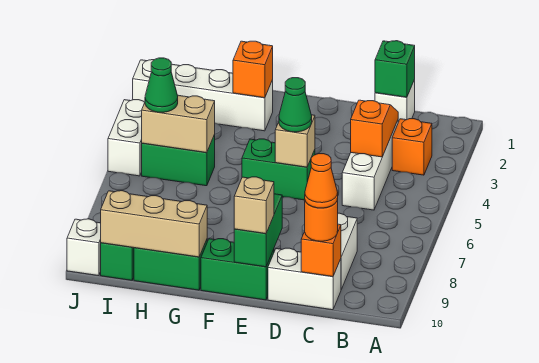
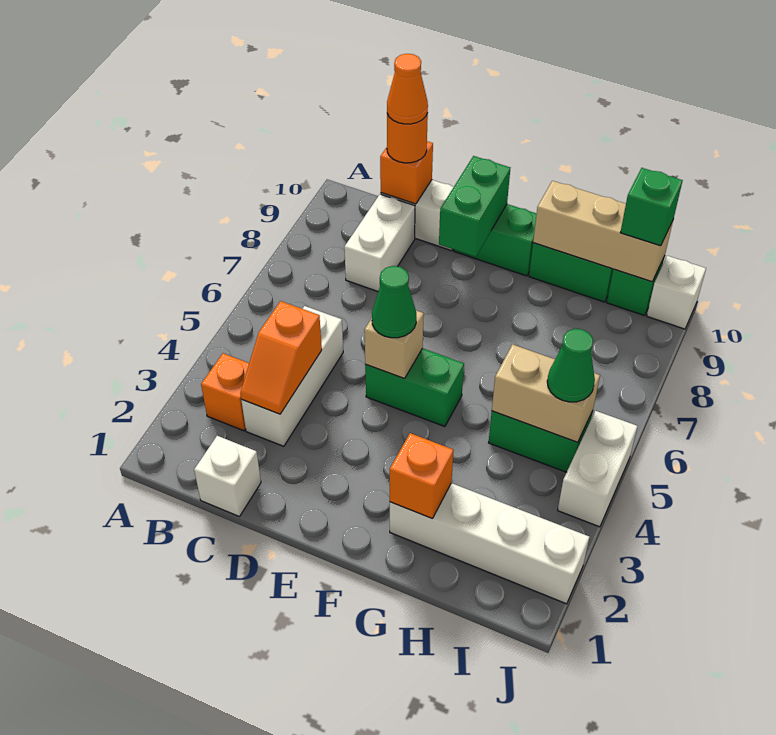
green brick C1 level 2 -> green brick I10 level 3
tan brick E10 level 3 -> none

